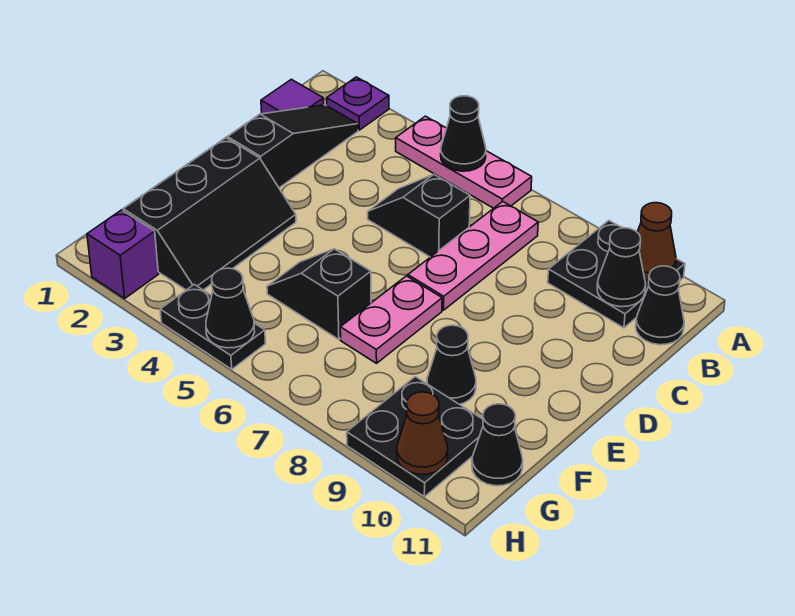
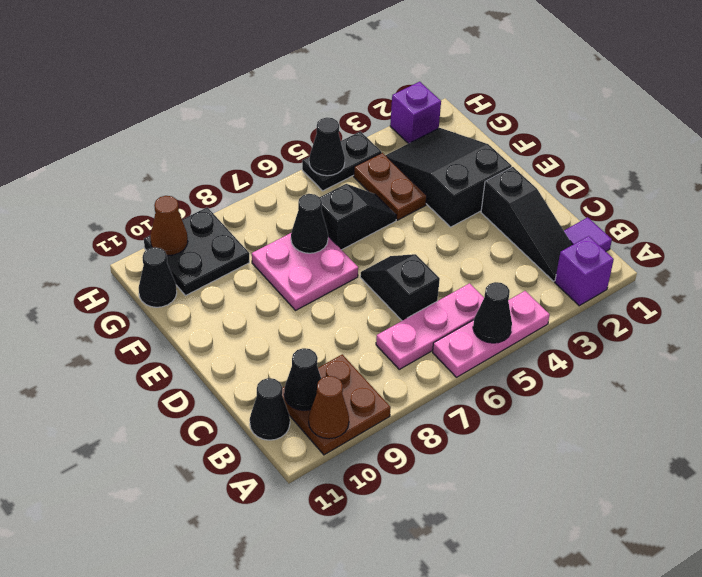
purple plate A2 level 1 -> purple brick A2 level 1
black plate A9:B10 level 1 -> brown plate A9:B10 level 1
pink plate B7:D7 level 1 -> pink plate B5:B7 level 1
black slope C5:C6 level 1 top 6 -> black slope C6:D6 level 1 top C
black slope E2:G3 level 1 top 2 -> black slope E2:G3 level 1 top E
pink plate E7:F7 level 1 -> pink plate E7:F8 level 1
none -> brown plate F4:G4 level 1
black cone F9 level 1 -> black cone F7 level 2

